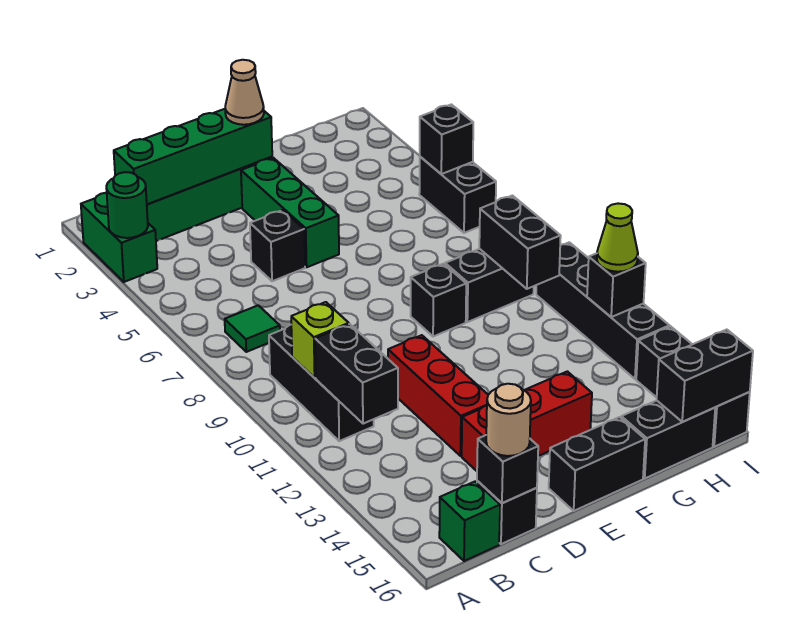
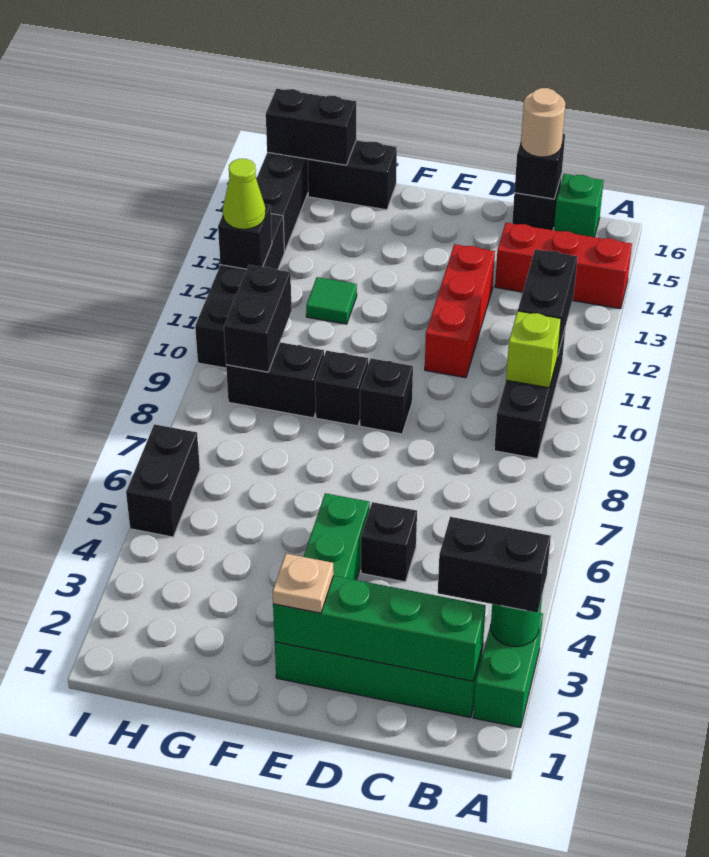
green tile B7 level 1 -> green tile G12 level 1
red brick D14:F14 level 1 -> red brick A14:C14 level 1
tan cone E2 level 3 -> tan plate E2 level 3
black brick E16:F16 level 1 -> black brick A3:B3 level 3
black brick I5 level 2 -> black brick E9 level 1

